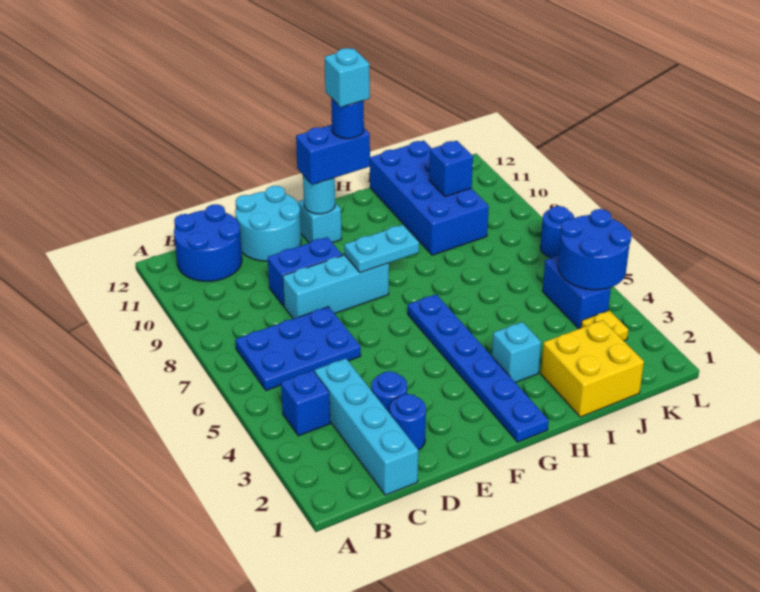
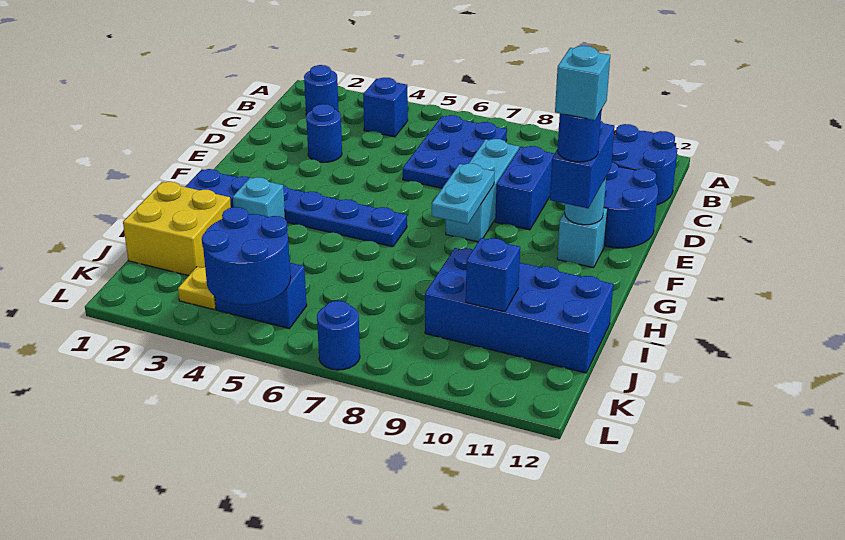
cyan brick C1:C4 level 1 -> none
blue round brick D2 level 1 -> blue round brick B2 level 1
cyan round brick D11:E12 level 1 -> blue round brick D11:E12 level 1

